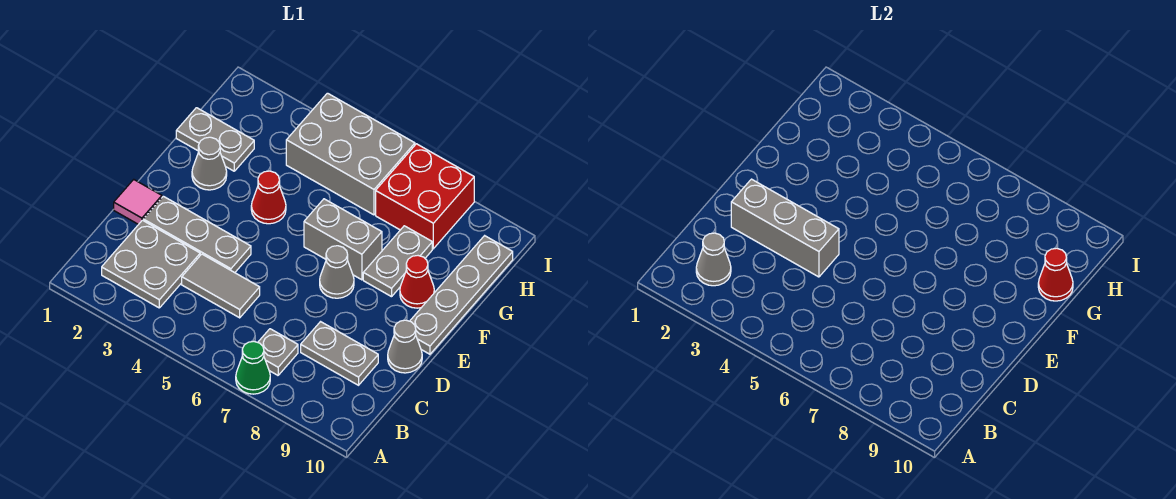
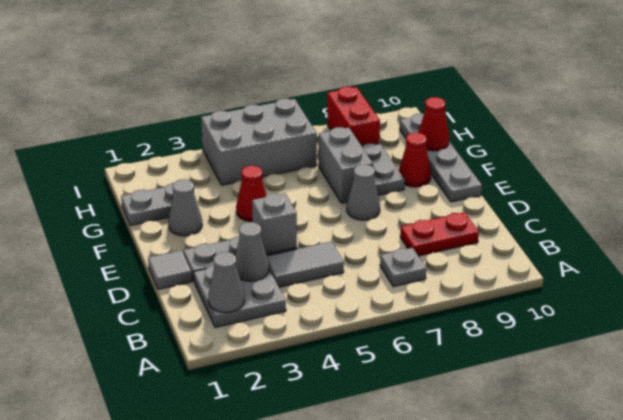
green cone A7 level 1 -> none
grey plate C8:C9 level 1 -> red plate C8:C9 level 1
pink tile D1 level 1 -> grey tile D1 level 1
grey brick D2:D4 level 2 -> grey brick D4 level 2
grey cone D10 level 1 -> grey cone C3 level 2
grey brick F6:F7 level 1 -> grey brick F7:G7 level 1
red brick H7:I8 level 1 -> red brick H8:I8 level 1

